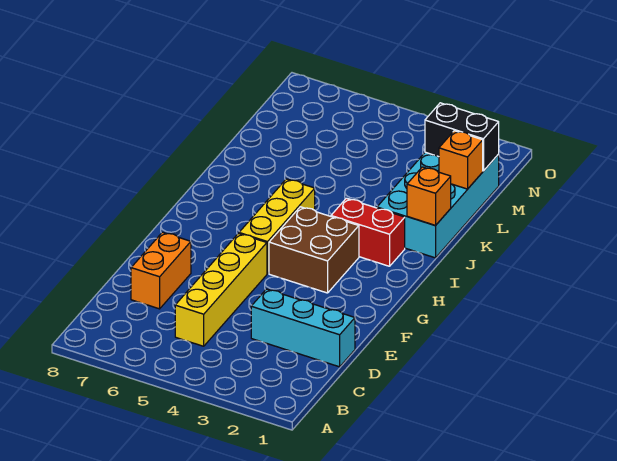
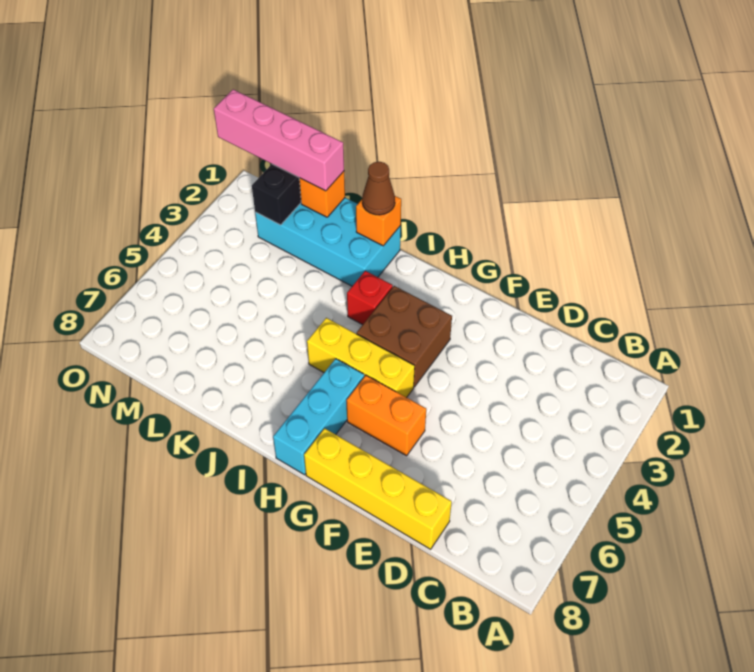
yellow brick C5:F5 level 1 -> yellow brick D8:G8 level 1
cyan brick D1:D3 level 1 -> cyan brick H6:H8 level 1
orange brick D7:E7 level 1 -> orange brick F6:G6 level 1
red brick I2:I3 level 1 -> red brick I3 level 1
none -> brown cone J1 level 3
none -> pink brick L1:O1 level 3

